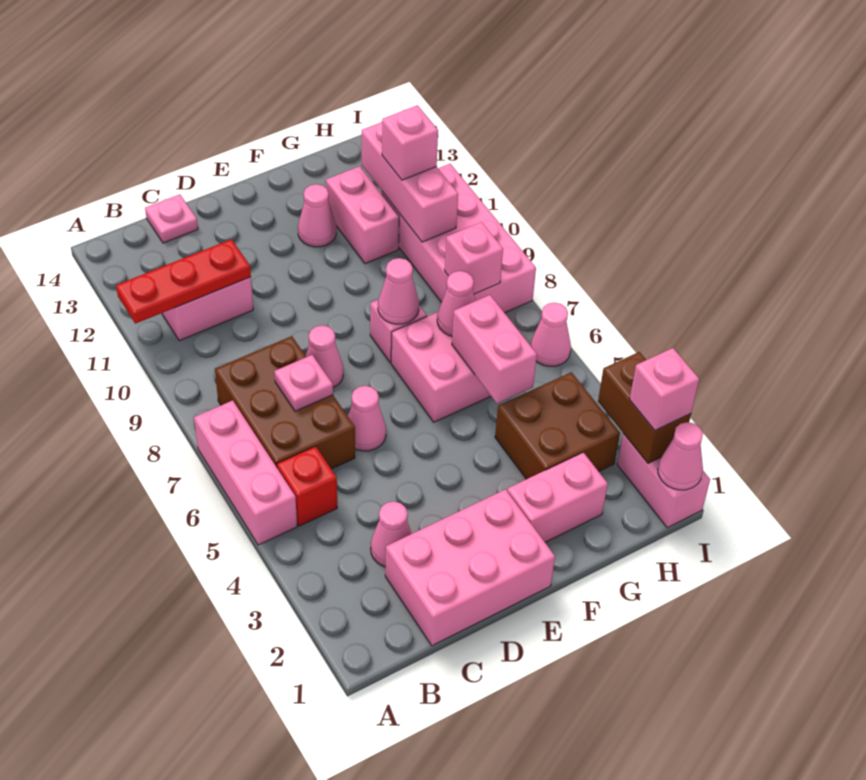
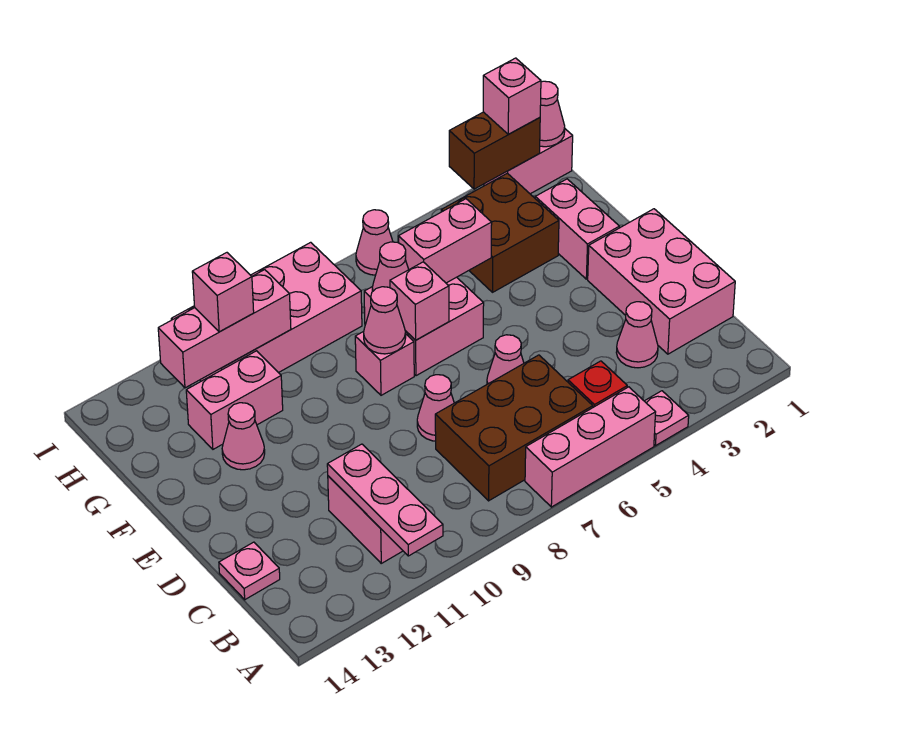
red plate A11:C11 level 2 -> pink plate A11:C11 level 2
pink plate C7 level 2 -> pink plate A4 level 1
pink brick H8 level 2 -> pink brick F7 level 2

